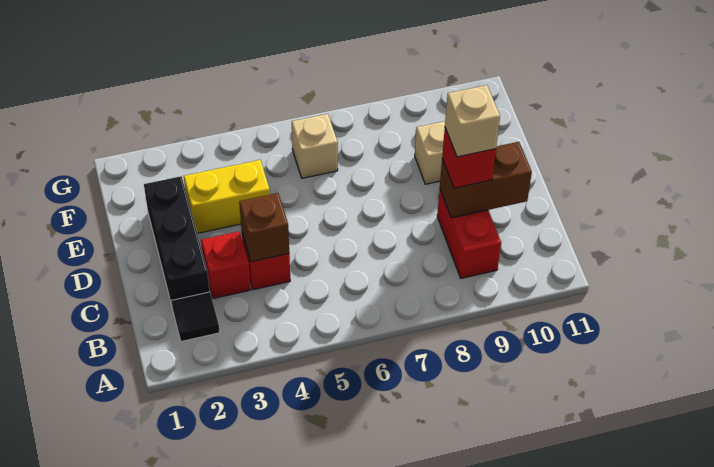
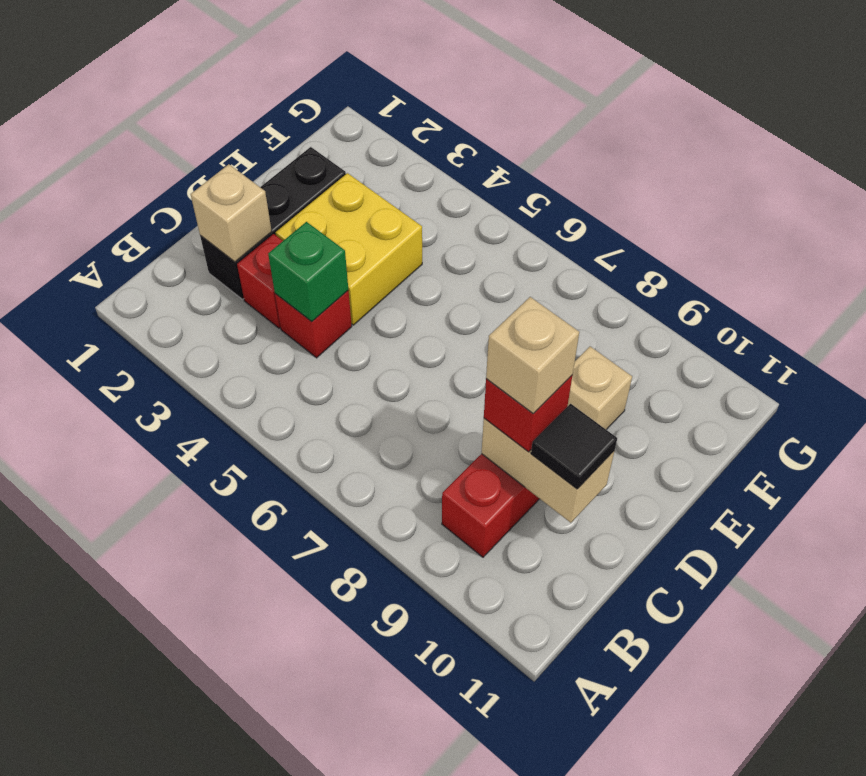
black tile B2 level 1 -> black tile C10 level 3
brown brick C4 level 2 -> green brick C4 level 2
brown brick C9:C10 level 2 -> tan brick C9:C10 level 2
yellow brick E3:E4 level 1 -> yellow brick D3:E4 level 1
tan brick F6 level 1 -> tan brick C2 level 2

